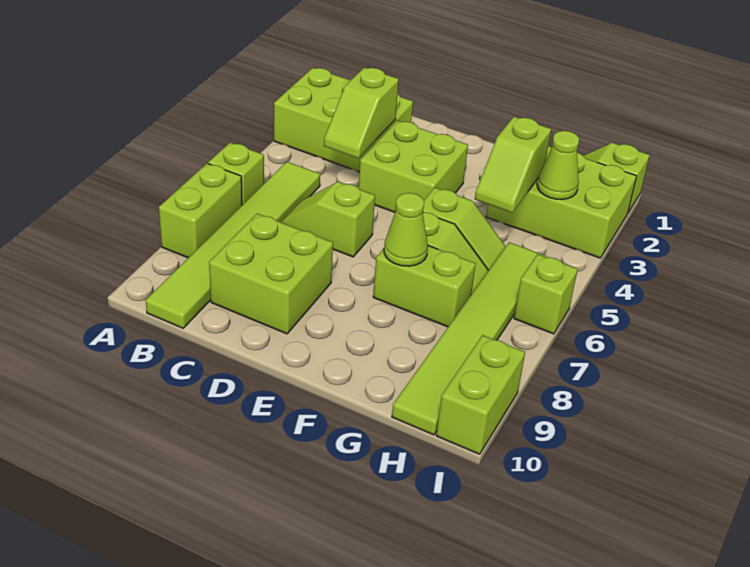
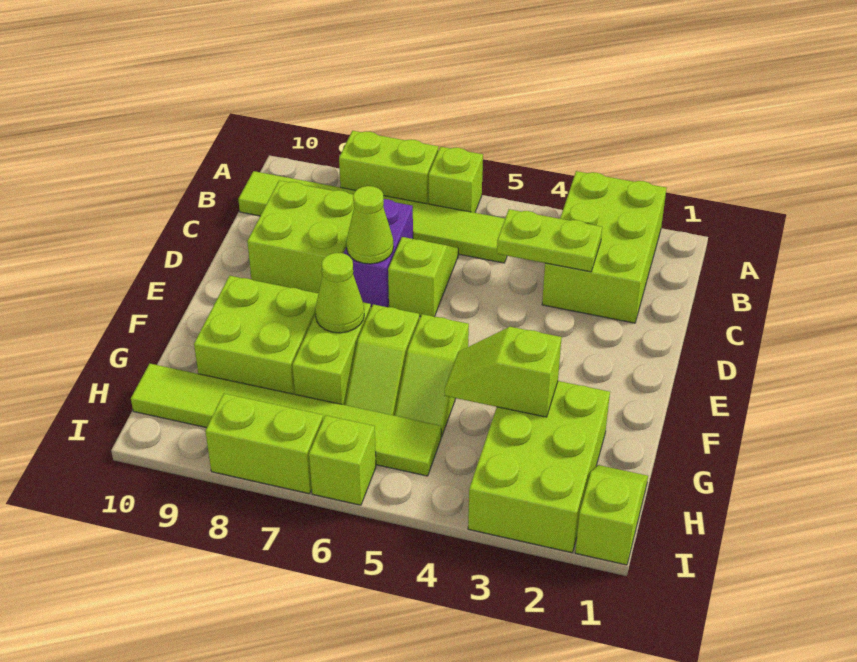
lime slope C3:C4 level 2 top 3 -> lime plate C3:C4 level 2
none -> purple brick C7:D7 level 1
lime brick D3:E4 level 1 -> lime brick F8:G9 level 1
lime cone H3 level 2 -> lime cone D7 level 2
lime brick I9:I10 level 1 -> lime brick I7:I8 level 1

